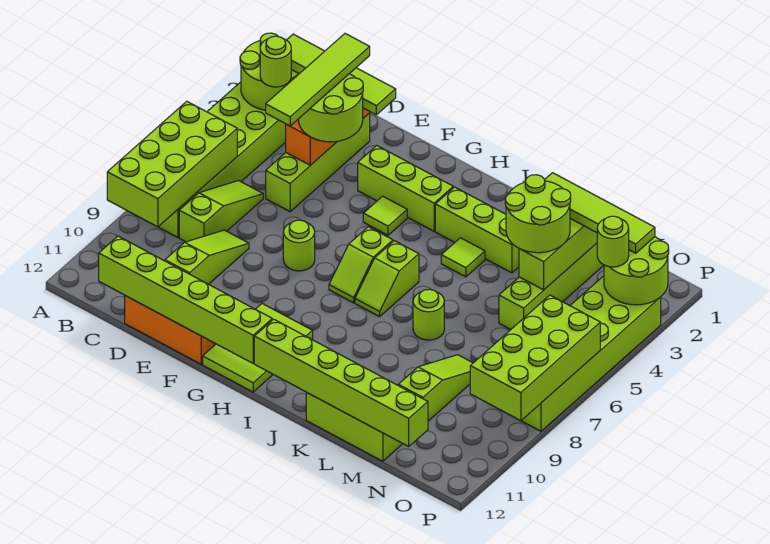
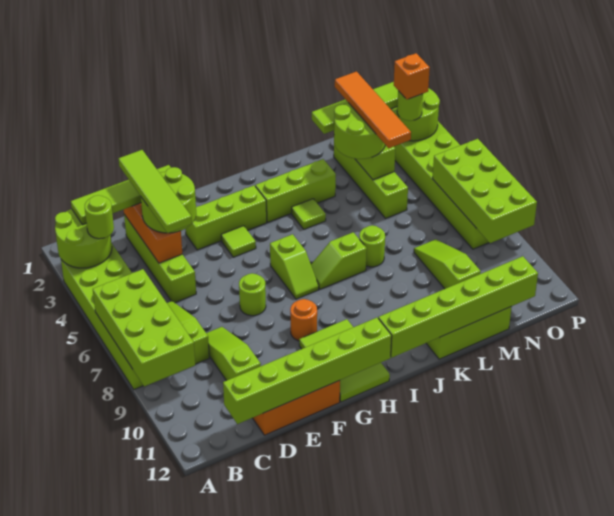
none -> orange round brick G9 level 1
lime slope I6:I7 level 1 top 6 -> lime slope I7:J7 level 1 top J
none -> orange tile M2:M5 level 4
none -> orange brick O3 level 4

